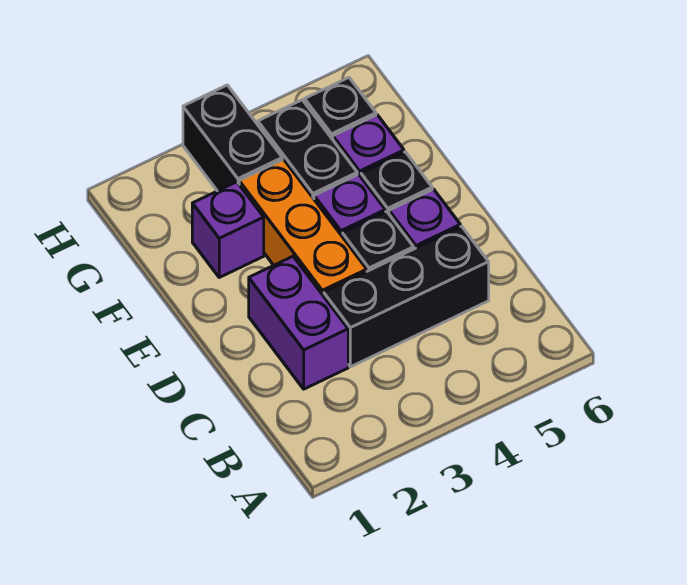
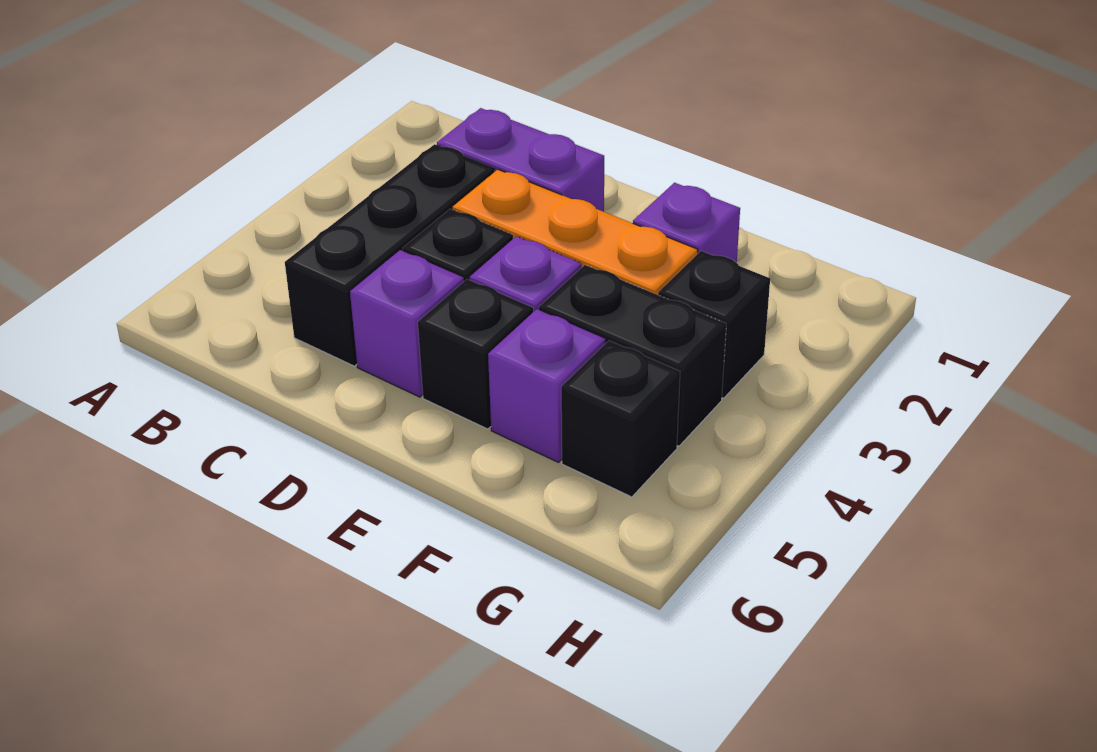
black brick G3:H3 level 1 -> black brick G3 level 1

